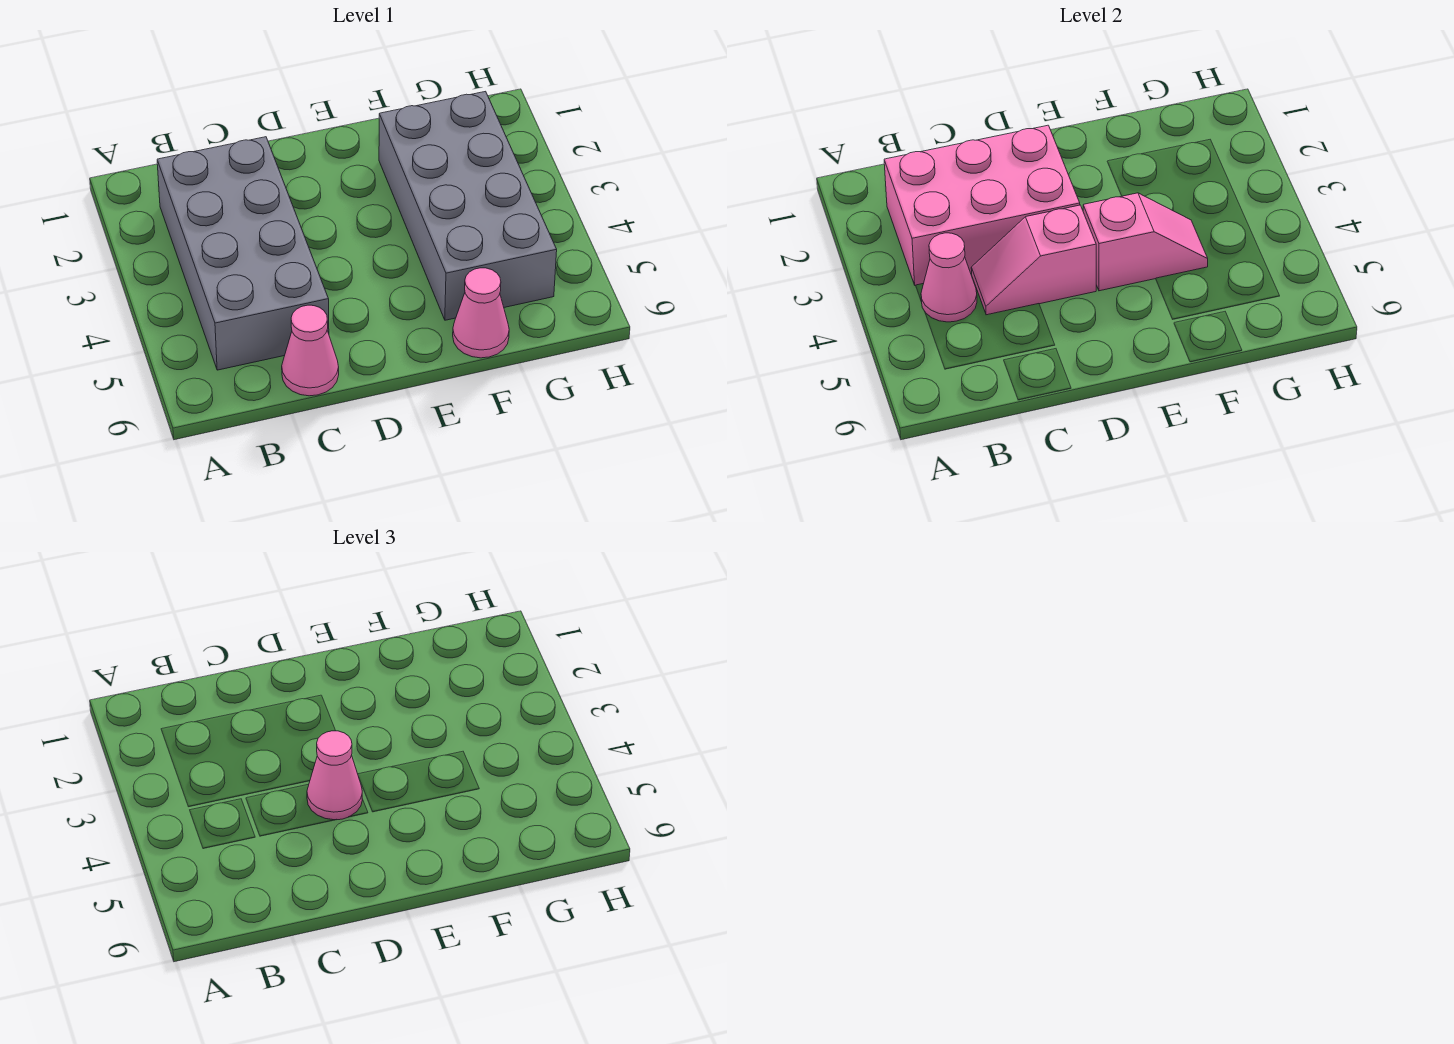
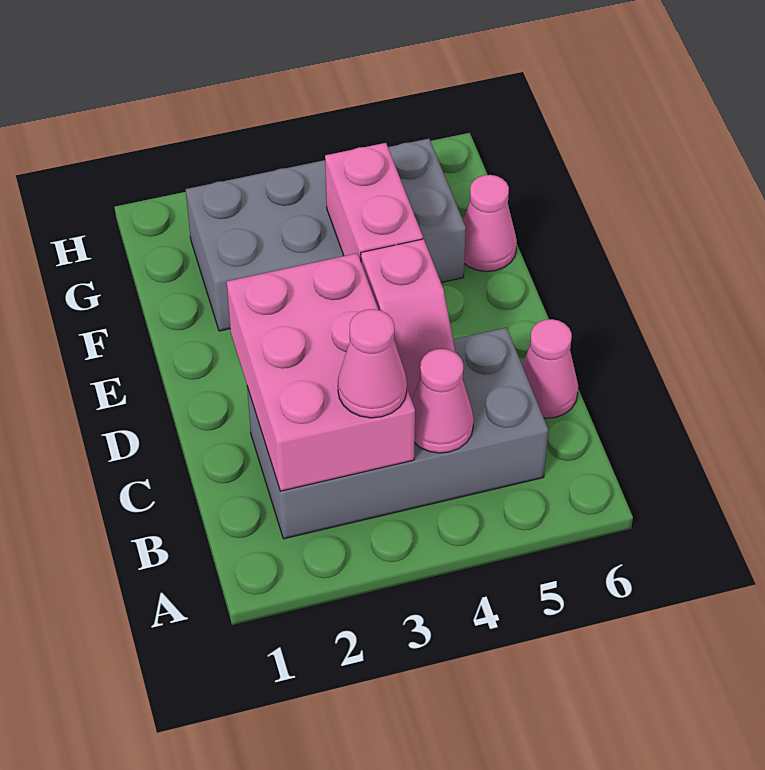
pink cone D4 level 3 -> pink cone B3 level 3
pink slope E4:F4 level 2 top E -> pink brick E4:F4 level 2

